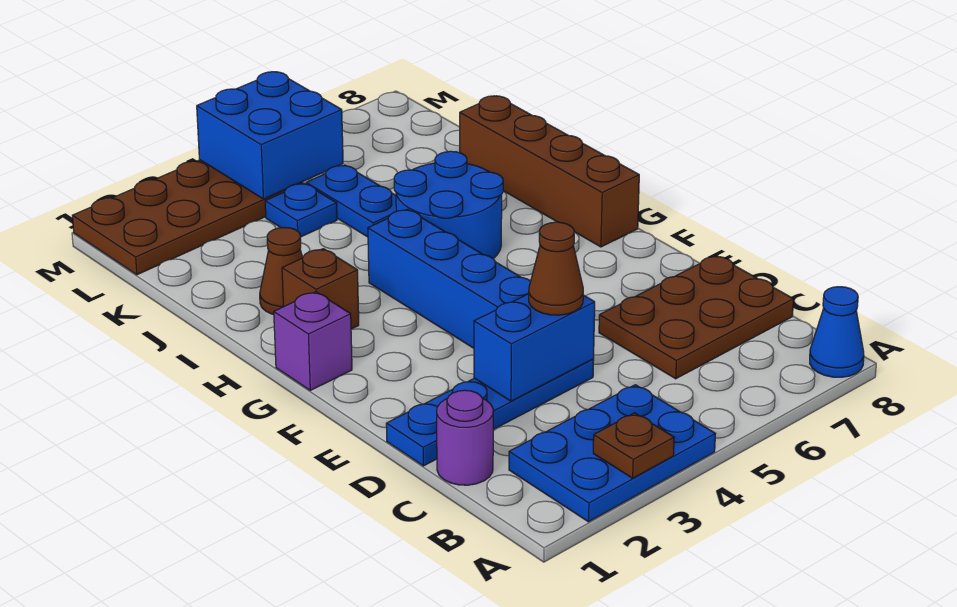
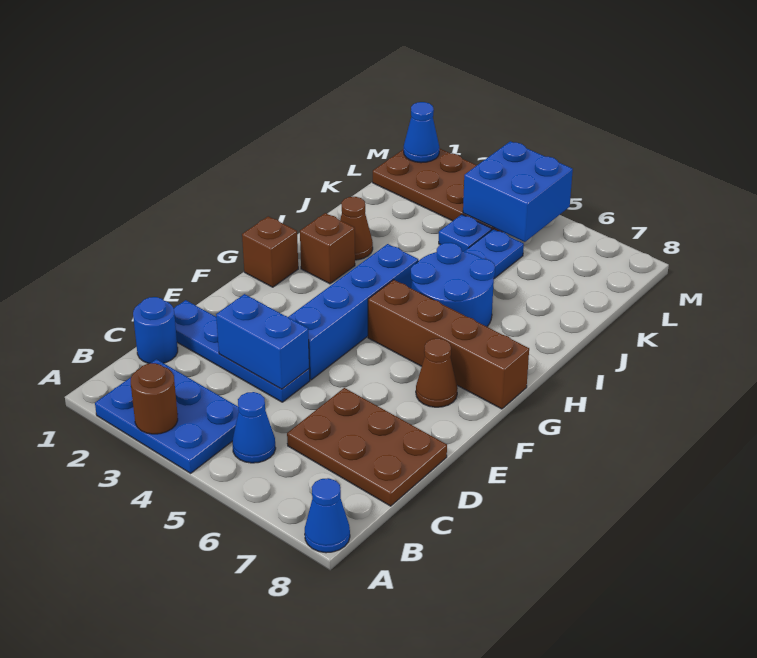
brown plate A3 level 2 -> brown round brick A3 level 2
none -> blue cone B5 level 1
purple round brick C1 level 1 -> blue round brick C1 level 1
brown cone D4 level 3 -> brown cone F7 level 1
purple brick G1 level 1 -> brown brick G1 level 1
brown brick G8:J8 level 1 -> brown brick G5:G8 level 1
none -> blue cone M1 level 2

